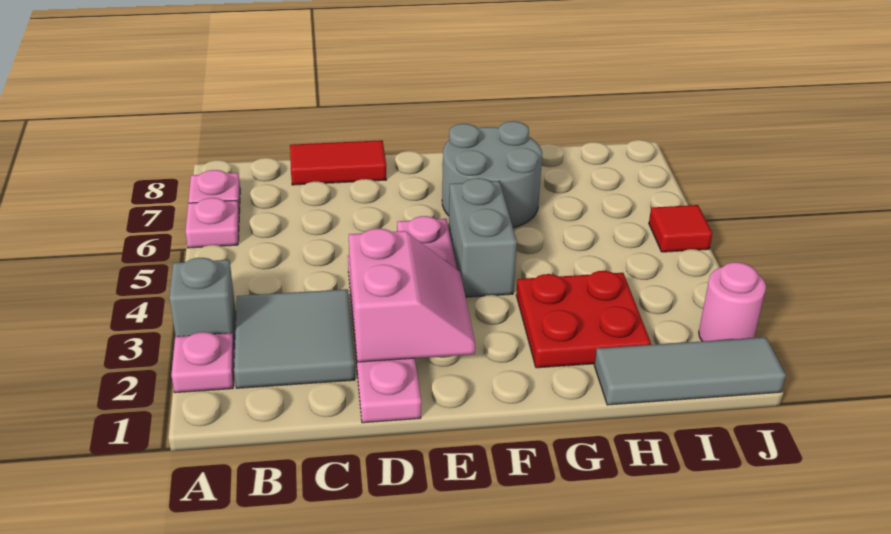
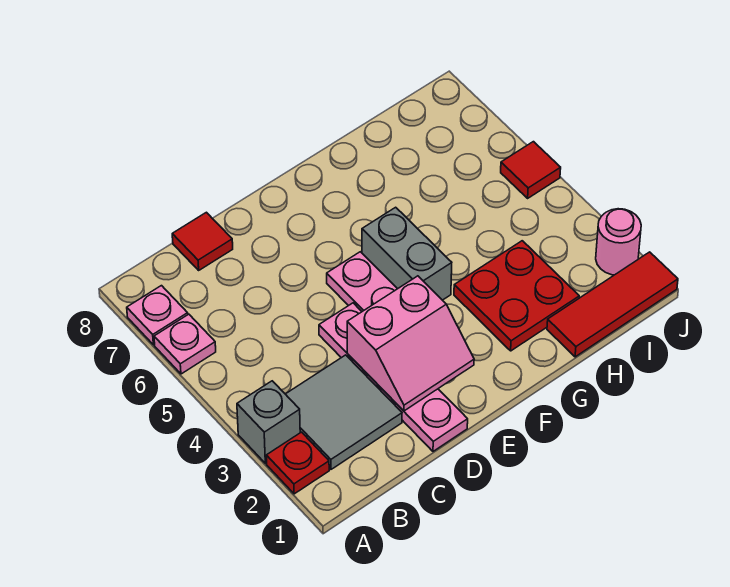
pink plate A2 level 1 -> red plate A2 level 1
red tile C8:D8 level 1 -> red tile C8 level 1
pink slope D2:E3 level 2 top D -> pink slope D2:E3 level 2 top 3
grey round brick F6:G7 level 1 -> none
grey tile H1:J1 level 1 -> red tile H1:J1 level 1

